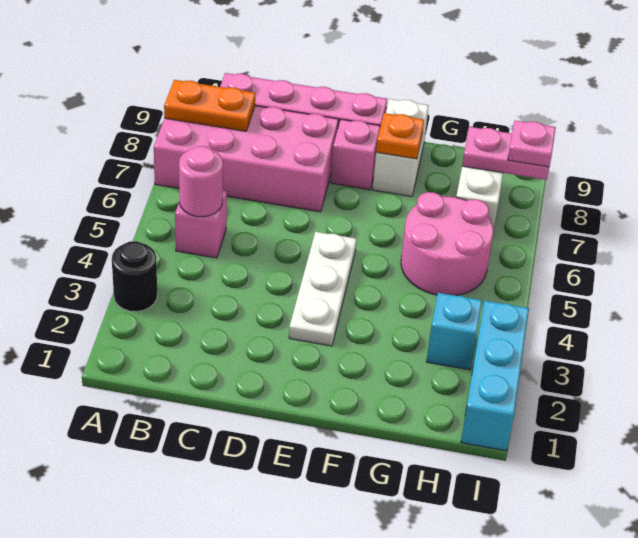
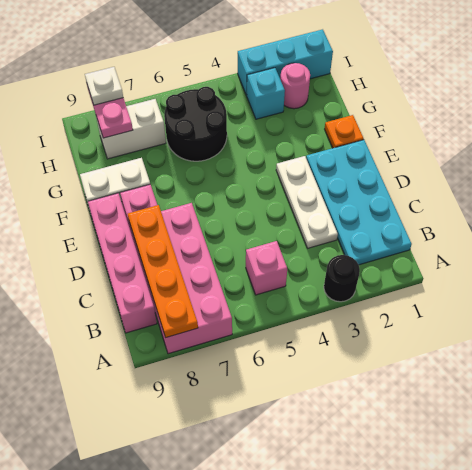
orange plate A8:B8 level 2 -> orange plate A8:D8 level 2
none -> cyan plate B1:E2 level 1
pink round brick B5 level 2 -> pink round brick H2 level 1
white plate E3:E5 level 1 -> white plate C3:E3 level 1
orange plate F8 level 2 -> orange plate F1 level 1
pink round brick G5:H6 level 1 -> black round brick G5:H6 level 1
pink plate I8 level 3 -> white plate I8 level 3

